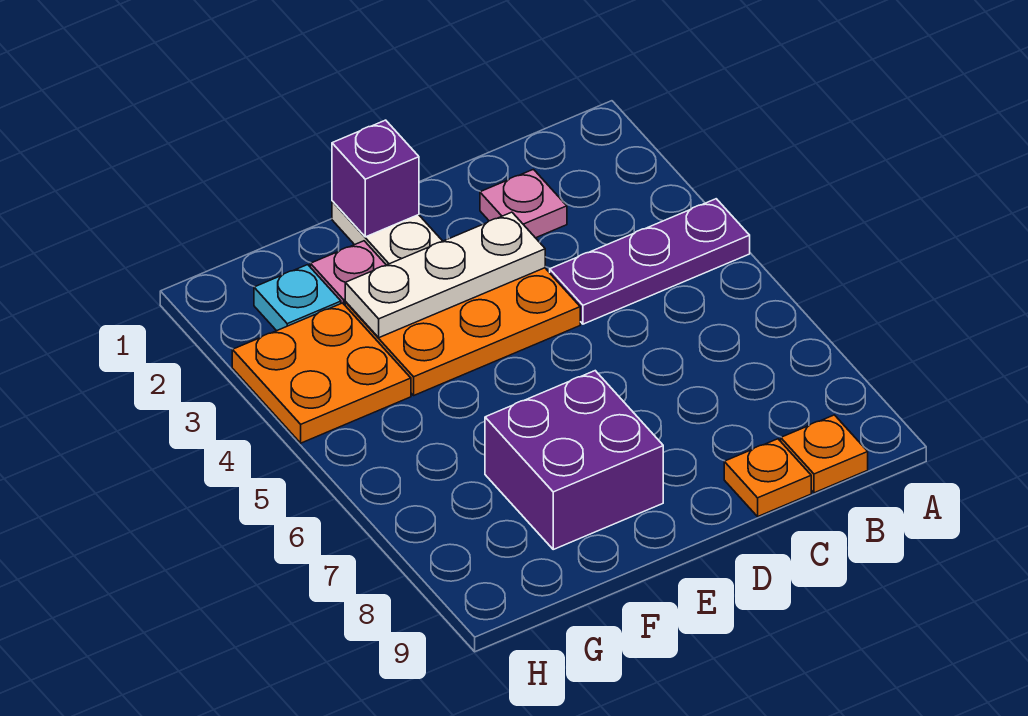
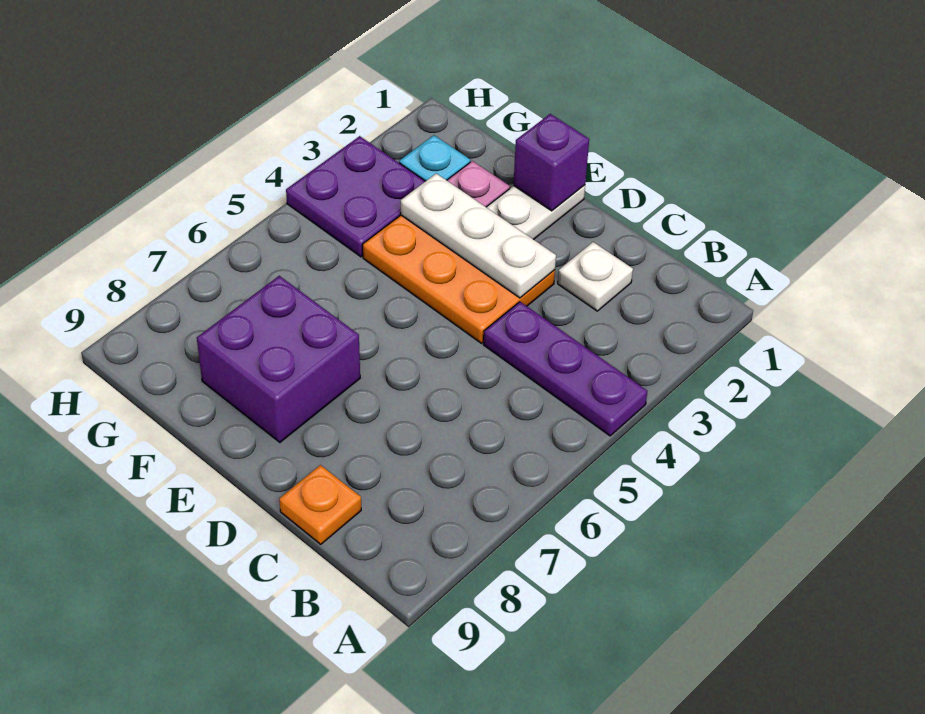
orange plate B9 level 1 -> none
pink plate C2 level 1 -> white plate C2 level 1
orange plate G3:H4 level 1 -> purple plate G3:H4 level 1

